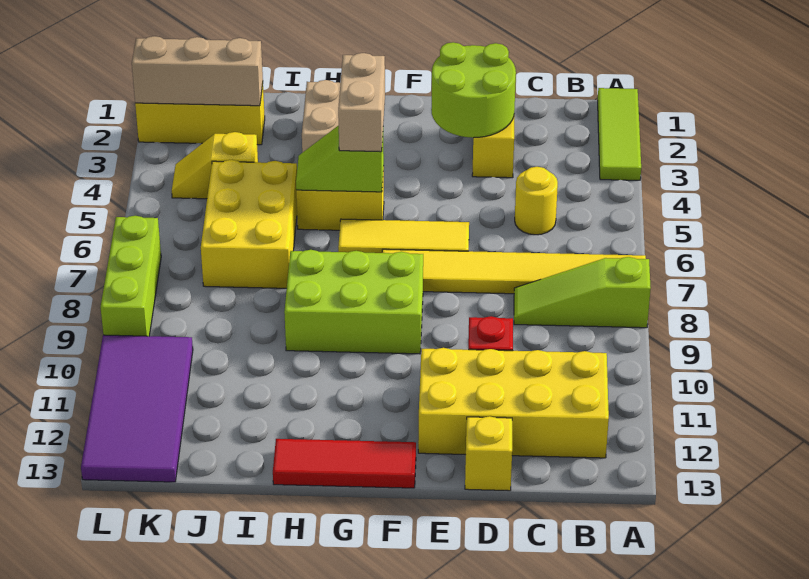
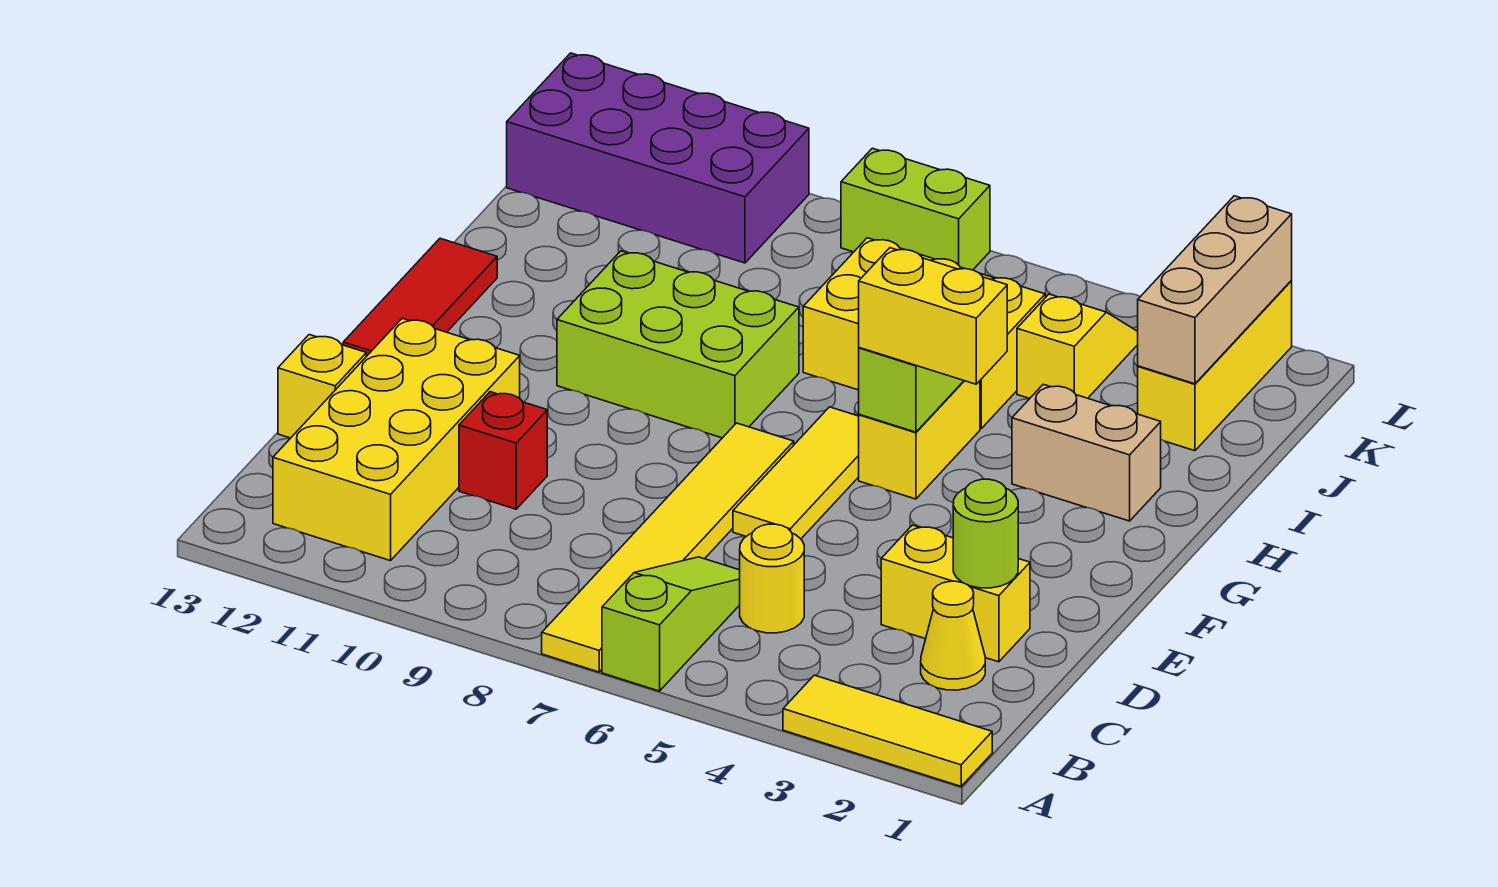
lime tile A1:A3 level 1 -> yellow tile A1:A3 level 1
lime slope A8:C8 level 1 top A -> lime slope A6:C6 level 1 top A
none -> yellow cone C2 level 1
lime round brick D2:E3 level 2 -> lime round brick D2 level 2
lime brick F8:H9 level 1 -> lime brick G8:H10 level 1
tan brick G4:G5 level 3 -> yellow brick G4:G5 level 3
purple tile K10:L13 level 1 -> purple brick K10:L13 level 1
lime brick L7:L9 level 1 -> lime brick L7:L8 level 1

